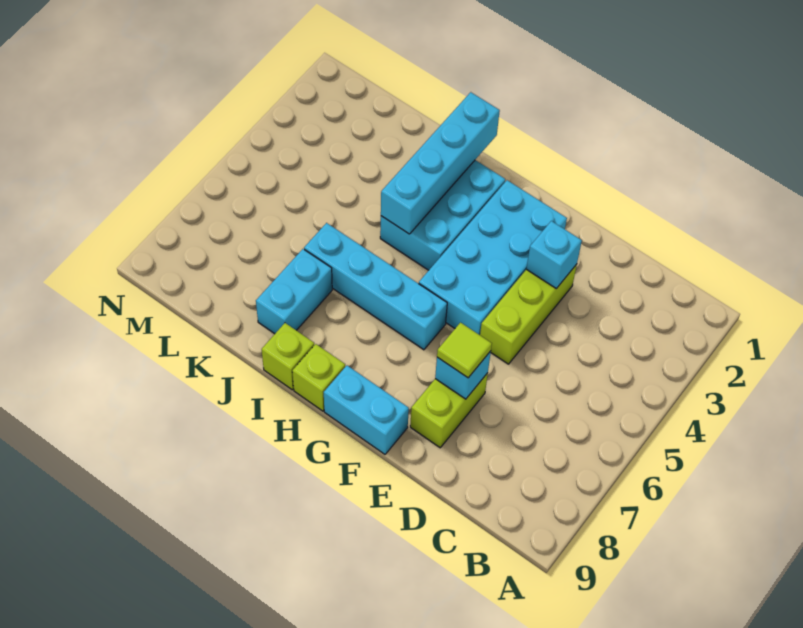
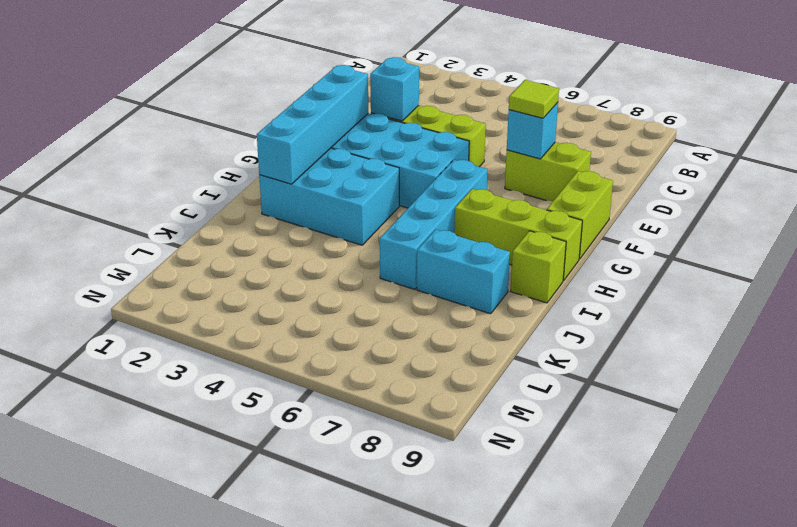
cyan brick F9:G9 level 1 -> lime brick F9:G9 level 1
lime brick H9 level 1 -> lime brick H7:H9 level 1
cyan brick I1:I4 level 2 -> cyan brick F2:I2 level 2

